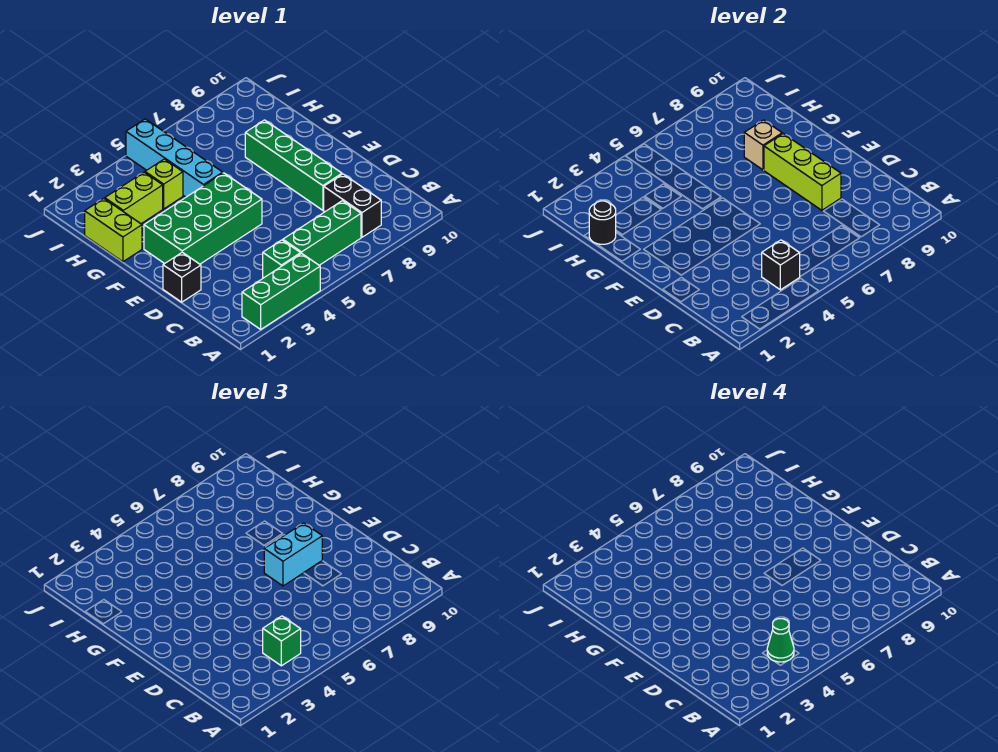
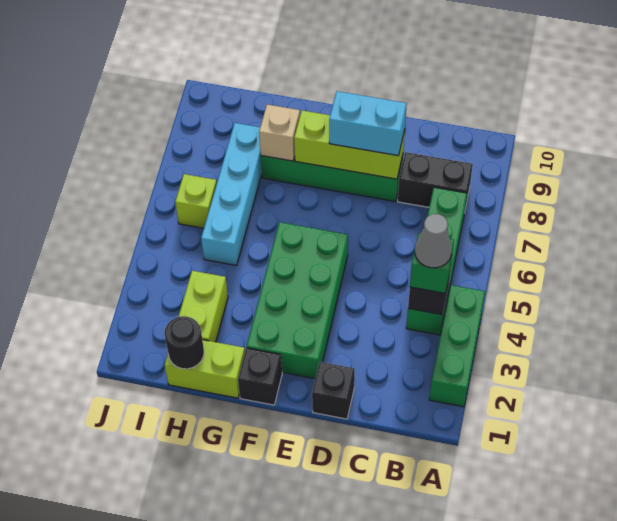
green cone B4 level 4 -> grey cone B4 level 4
cyan brick E7:E8 level 3 -> cyan brick D8:E8 level 3
none -> black brick F1 level 1
cyan brick G5:J5 level 1 -> cyan brick H5:H8 level 1
lime brick H4 level 1 -> lime brick I6 level 1

